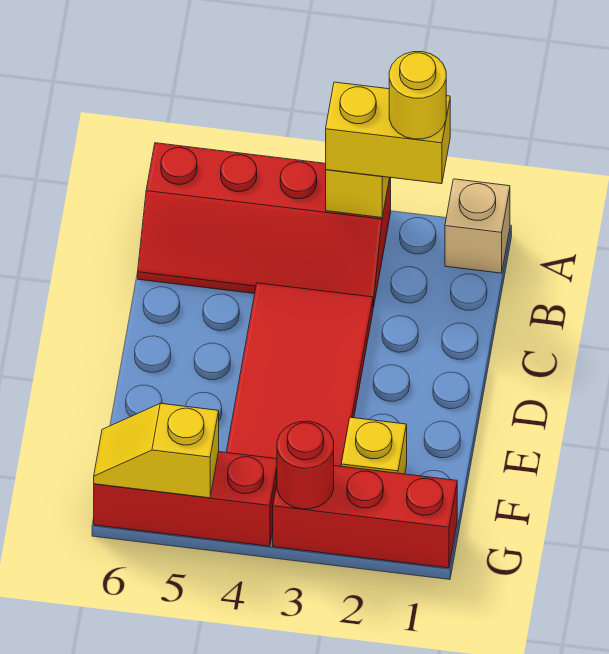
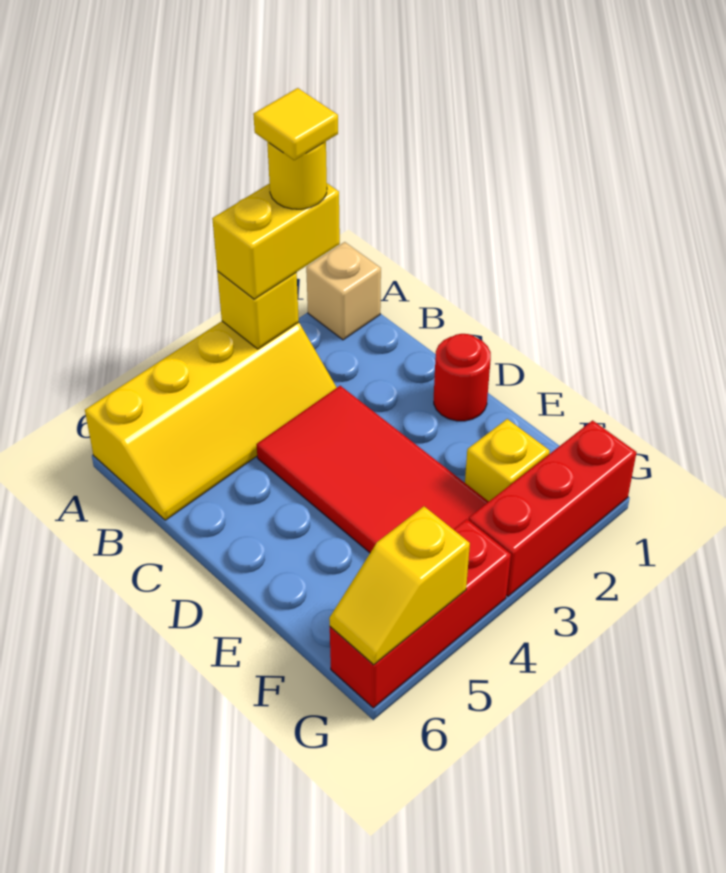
none -> yellow tile A2 level 5
red slope A3:B6 level 1 top A -> yellow slope A3:B6 level 1 top A
red round brick G3 level 2 -> red round brick D1 level 1

